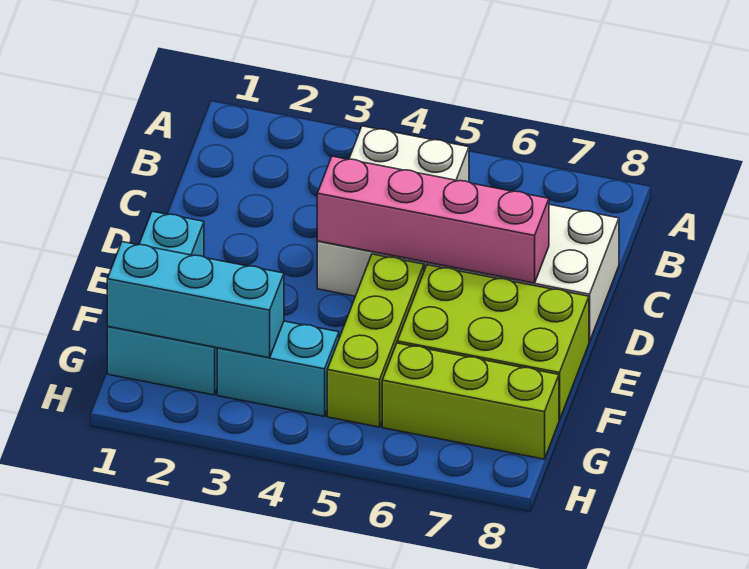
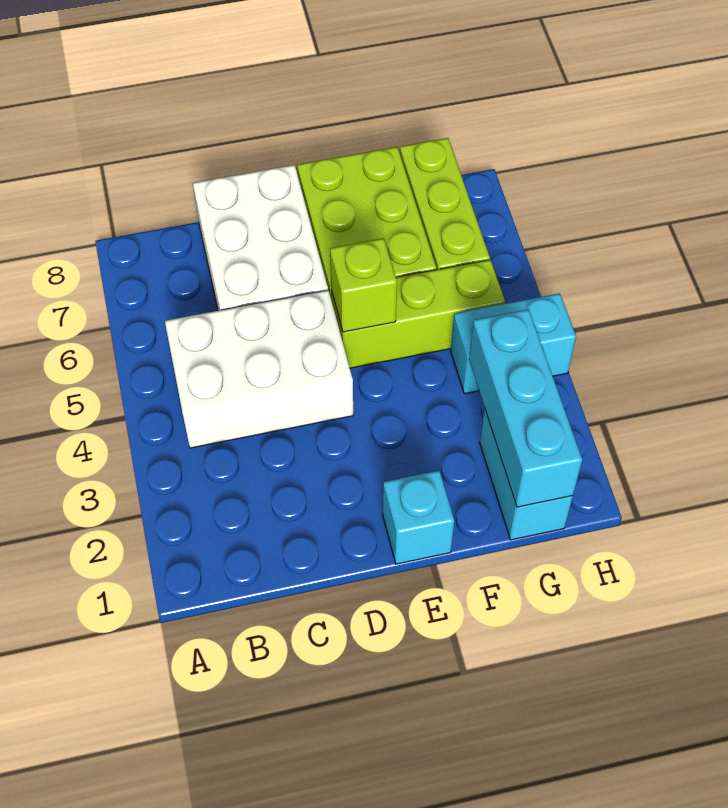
pink brick D4:D7 level 2 -> none
none -> lime brick E5 level 2
cyan brick G3:G4 level 1 -> cyan brick G4:H4 level 1

